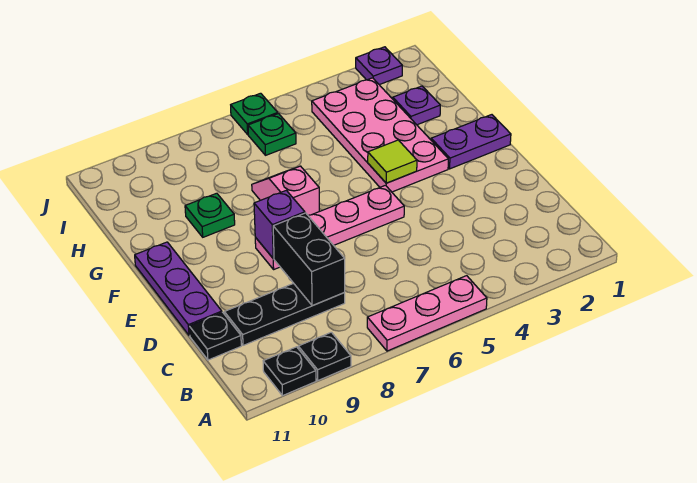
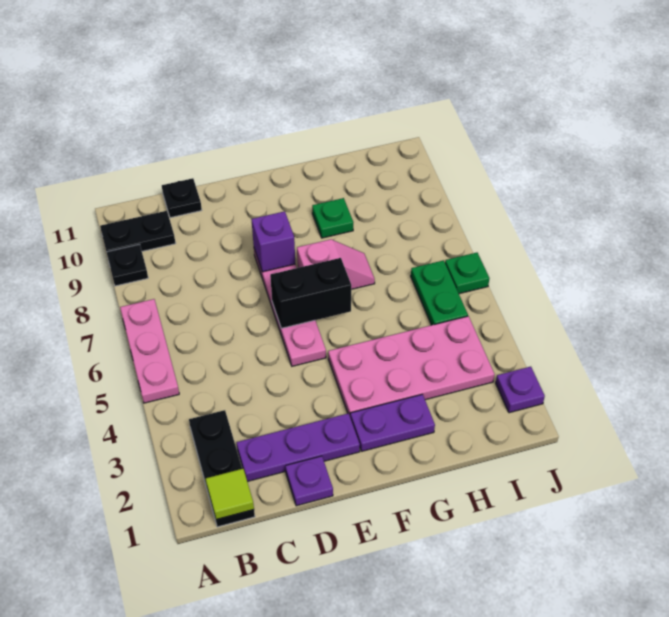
black plate A10 level 1 -> black plate A10:B10 level 1
black plate C8:C10 level 1 -> black plate B1:B3 level 1
black brick C8:D8 level 2 -> black brick E6:F6 level 2
purple plate D11:F11 level 1 -> purple plate C2:E2 level 1
purple plate F1:F2 level 1 -> purple plate F2:G2 level 1
lime tile F4 level 2 -> lime tile B1 level 2
purple plate H2 level 1 -> purple plate D1 level 1
green plate I6 level 1 -> green plate I5:I6 level 1

